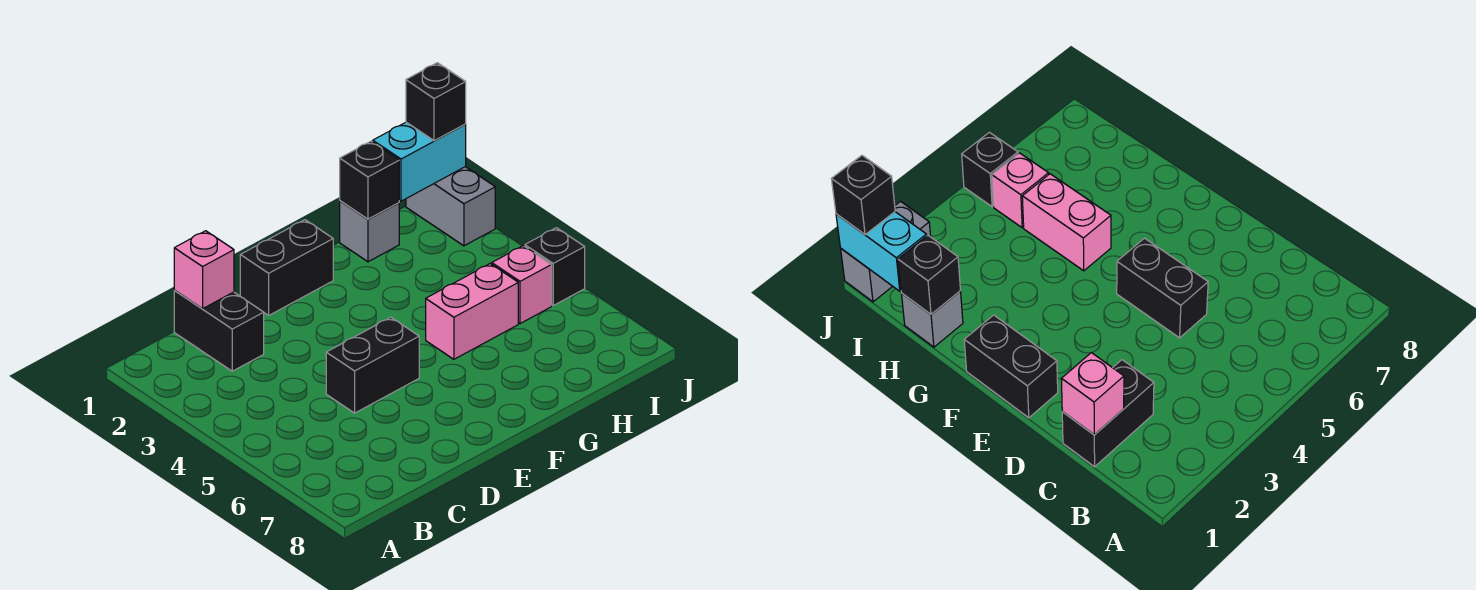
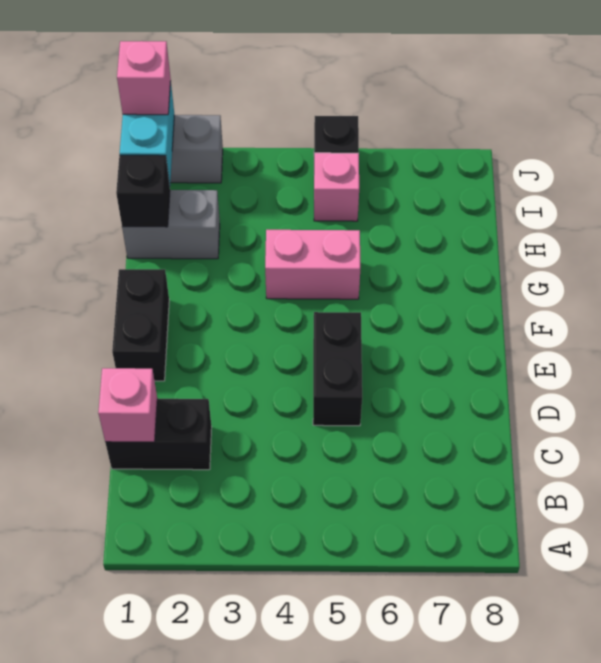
pink brick G5:H5 level 1 -> pink brick G4:G5 level 1
grey brick H1 level 1 -> grey brick H1:H2 level 1
black brick J1 level 3 -> pink brick J1 level 3

